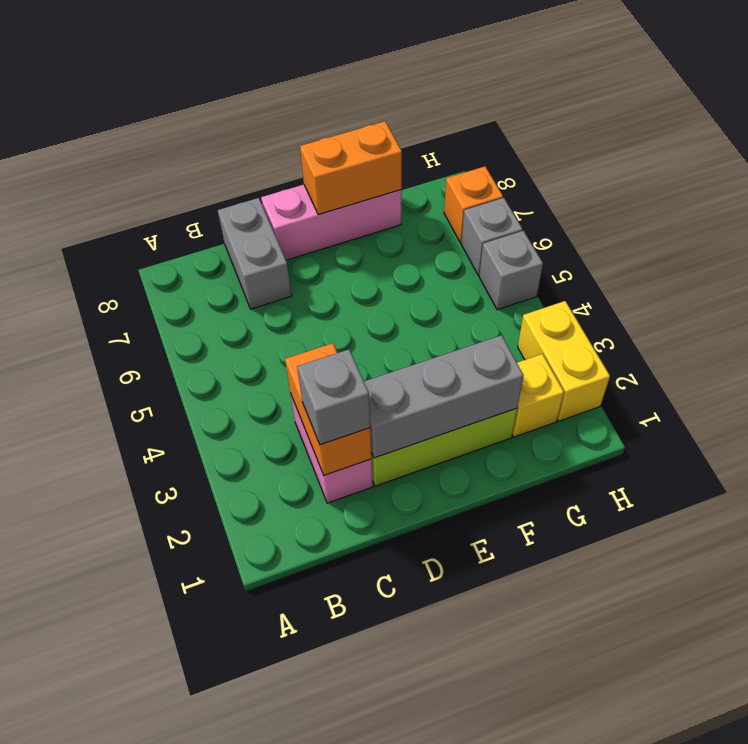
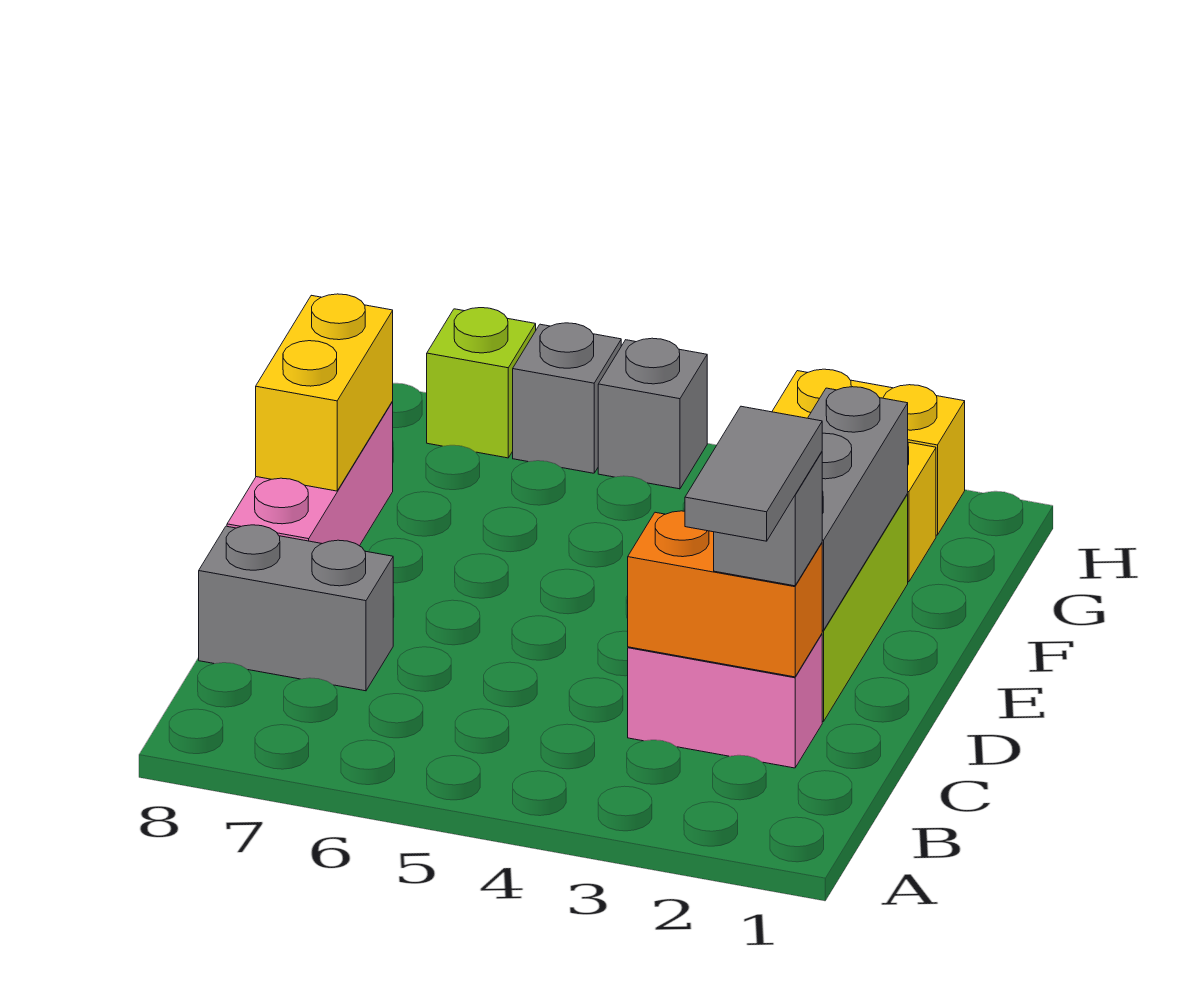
none -> grey tile B2:C2 level 4
orange brick E8:F8 level 2 -> yellow brick E8:F8 level 2
orange brick H7 level 1 -> lime brick H7 level 1

